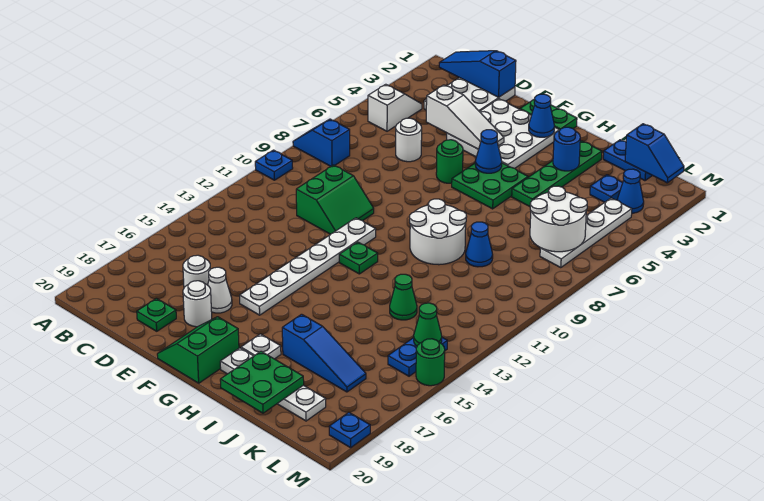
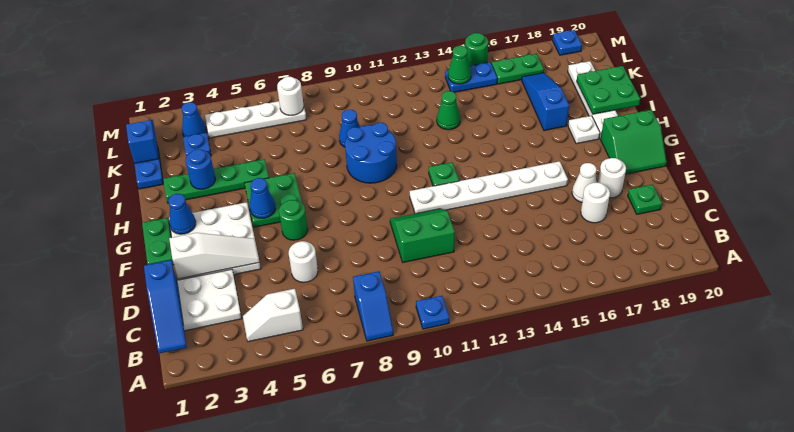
white slope D4:F4 level 2 top D -> white slope E2:E4 level 2 top 2
white round brick H9:I10 level 1 -> blue round brick H9:I10 level 1
white round brick K6:L7 level 2 -> white round brick L7 level 2
none -> green plate L16:L17 level 1

